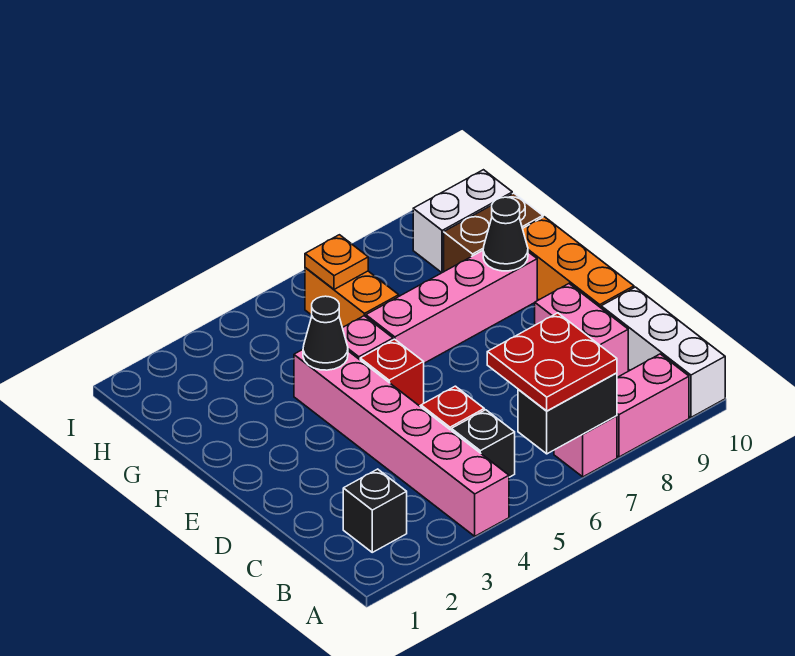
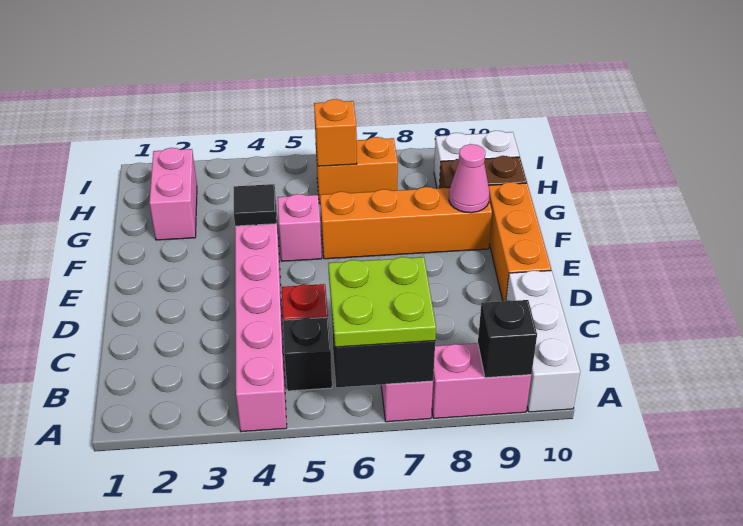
red plate A6:B7 level 3 -> lime plate A6:B7 level 3
black brick B2 level 1 -> black brick A9 level 2
pink brick C9:D9 level 1 -> pink brick G2:H2 level 1
red brick E5 level 1 -> none
black cone F4 level 2 -> black tile F4 level 2
pink brick F6:F9 level 1 -> orange brick F6:F9 level 1
black cone F9 level 2 -> pink cone F9 level 2
orange brick G6:H6 level 1 -> orange brick H6:H7 level 1
orange plate H6 level 2 -> orange brick H6 level 2

